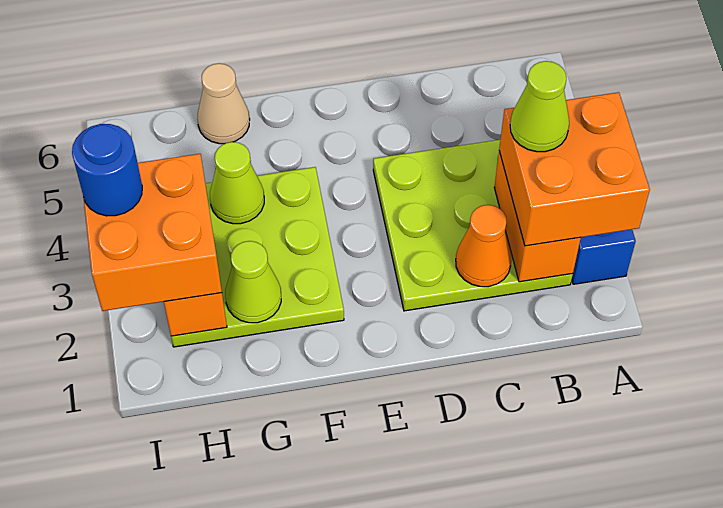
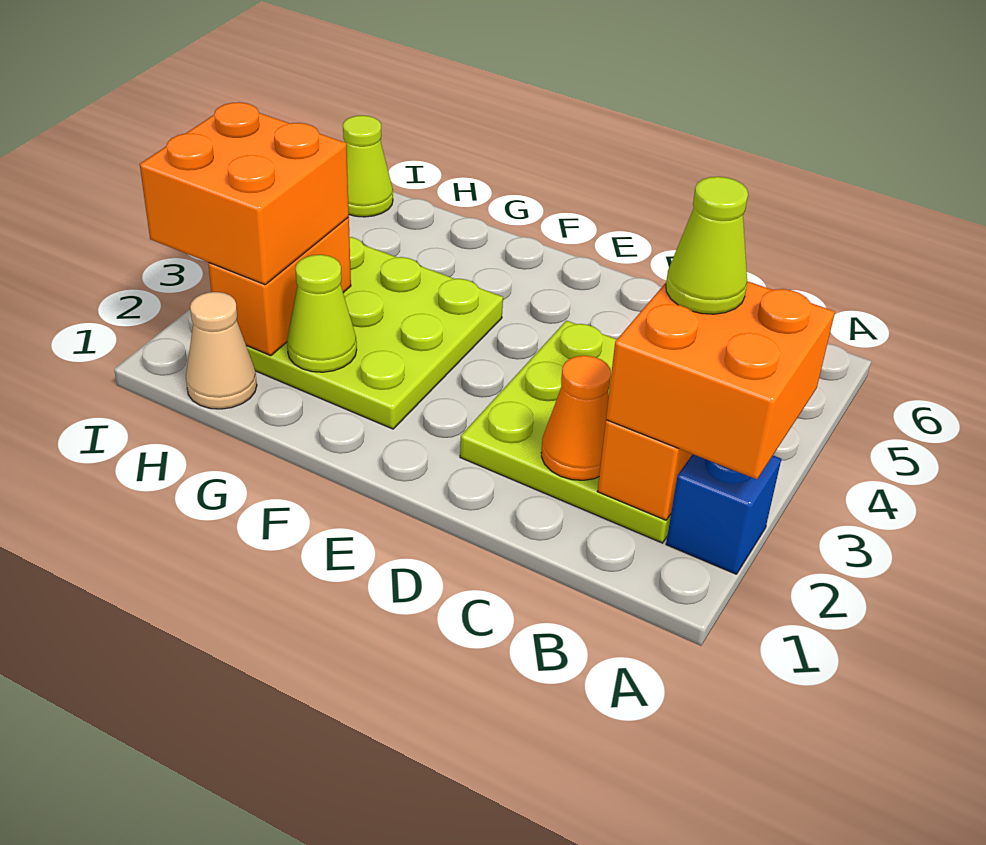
lime cone G4 level 2 -> lime cone I6 level 1
tan cone G6 level 1 -> tan cone H1 level 1
blue round brick I3 level 4 -> none

